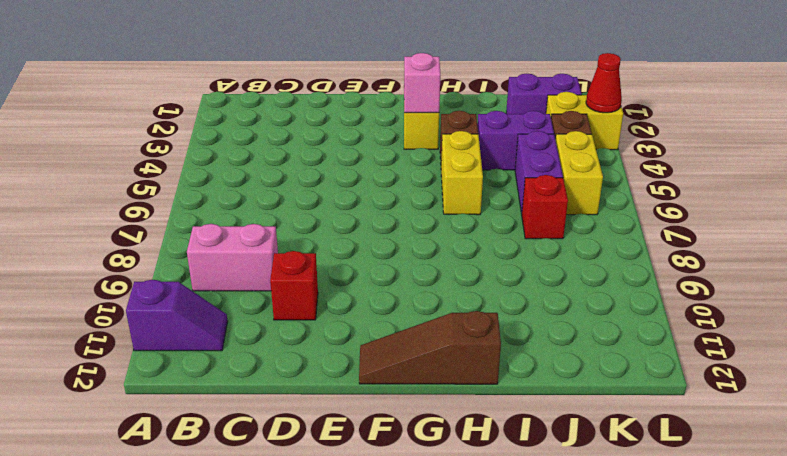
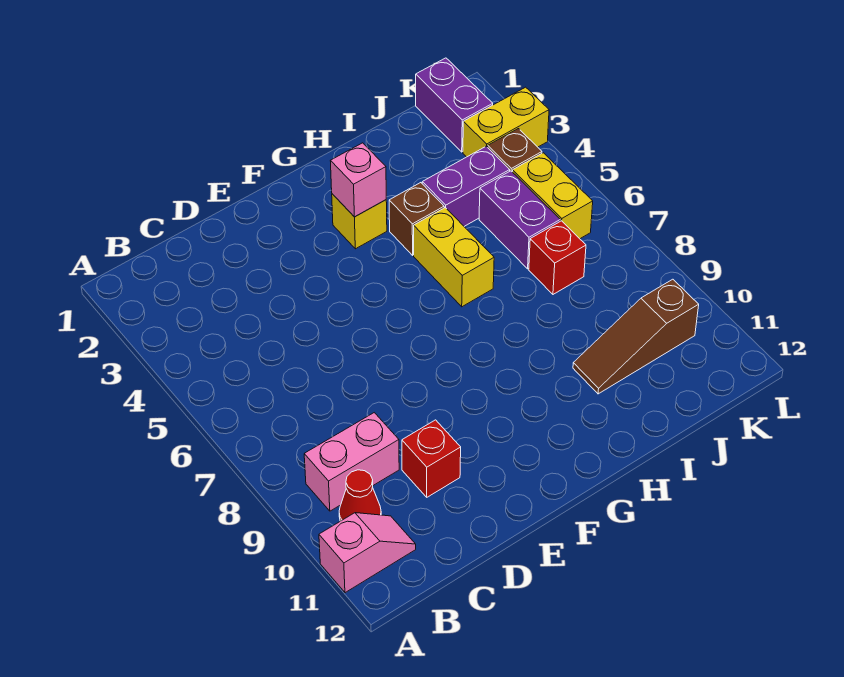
purple slope A11:B11 level 1 top A -> pink slope A11:B11 level 1 top A
brown slope F12:H12 level 1 top H -> brown slope I10:K10 level 1 top K
purple brick J2:K2 level 1 -> purple brick K1:K2 level 1
red cone L3 level 2 -> red cone B10 level 1

